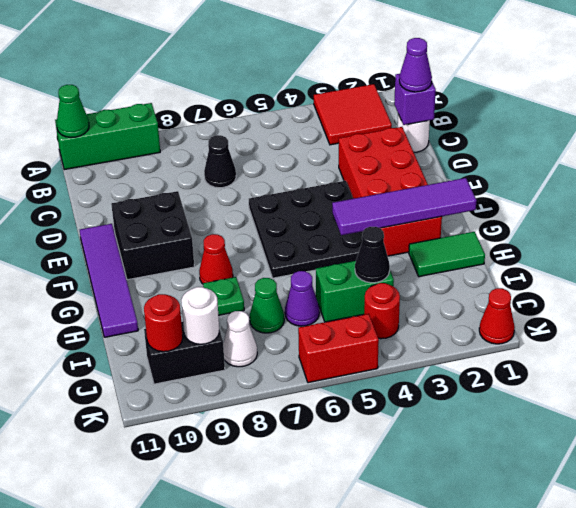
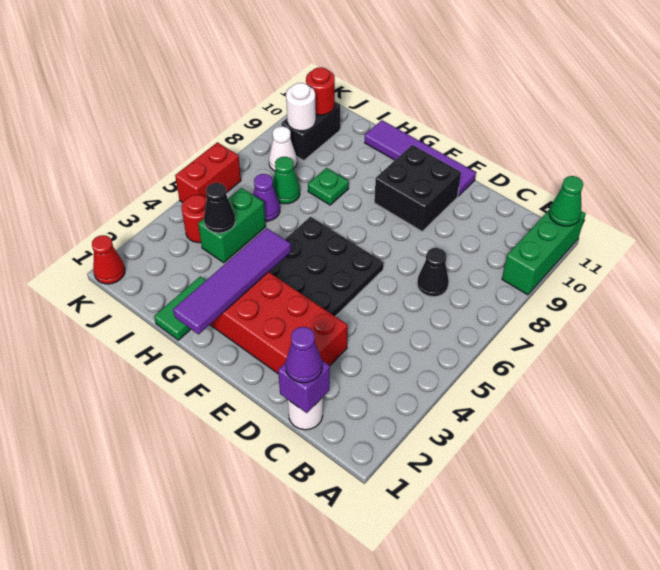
red tile A2:B3 level 1 -> none
red cone G8 level 1 -> none

